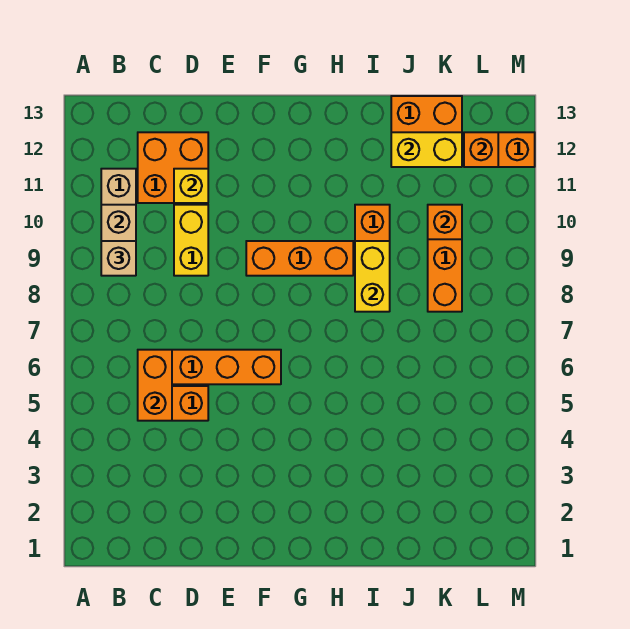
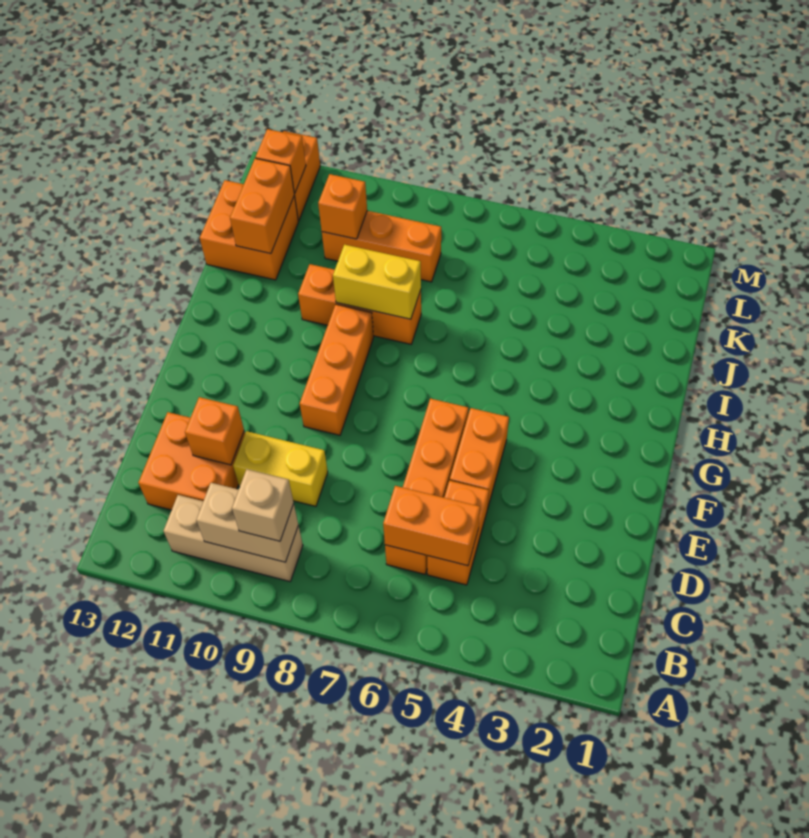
yellow brick D11 level 2 -> orange brick D11 level 2
none -> orange brick E5:F5 level 1
yellow brick J12:K12 level 2 -> orange brick J12:K12 level 2

